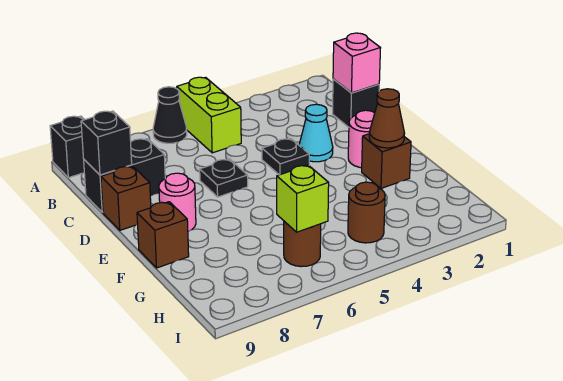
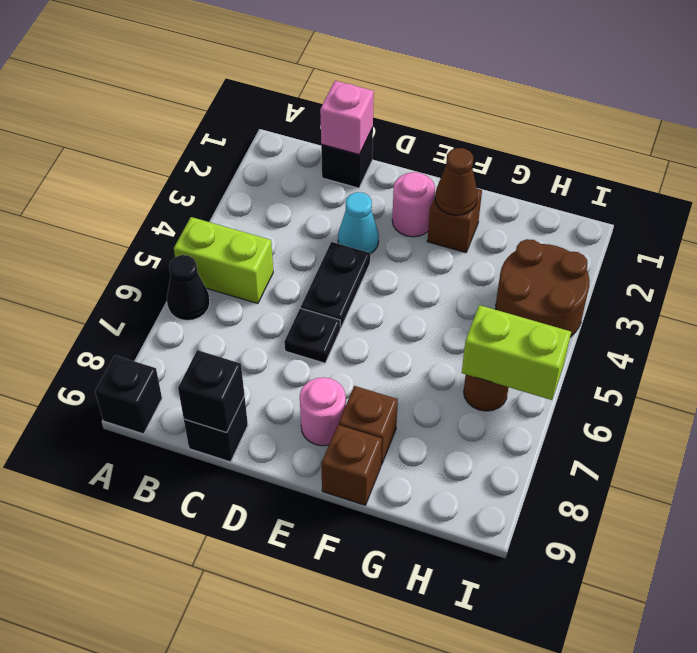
black brick C8:C9 level 1 -> black brick C9 level 1
black plate D4 level 1 -> black plate D4:D5 level 1
brown brick D9 level 1 -> brown brick F8 level 1
brown round brick H4 level 1 -> brown round brick H3:I4 level 1
lime brick H6 level 2 -> lime brick H6:I6 level 2

